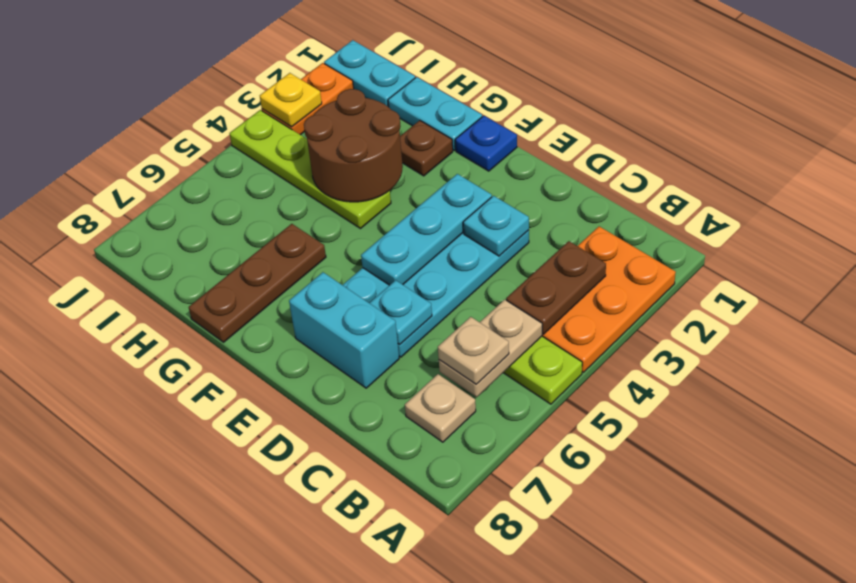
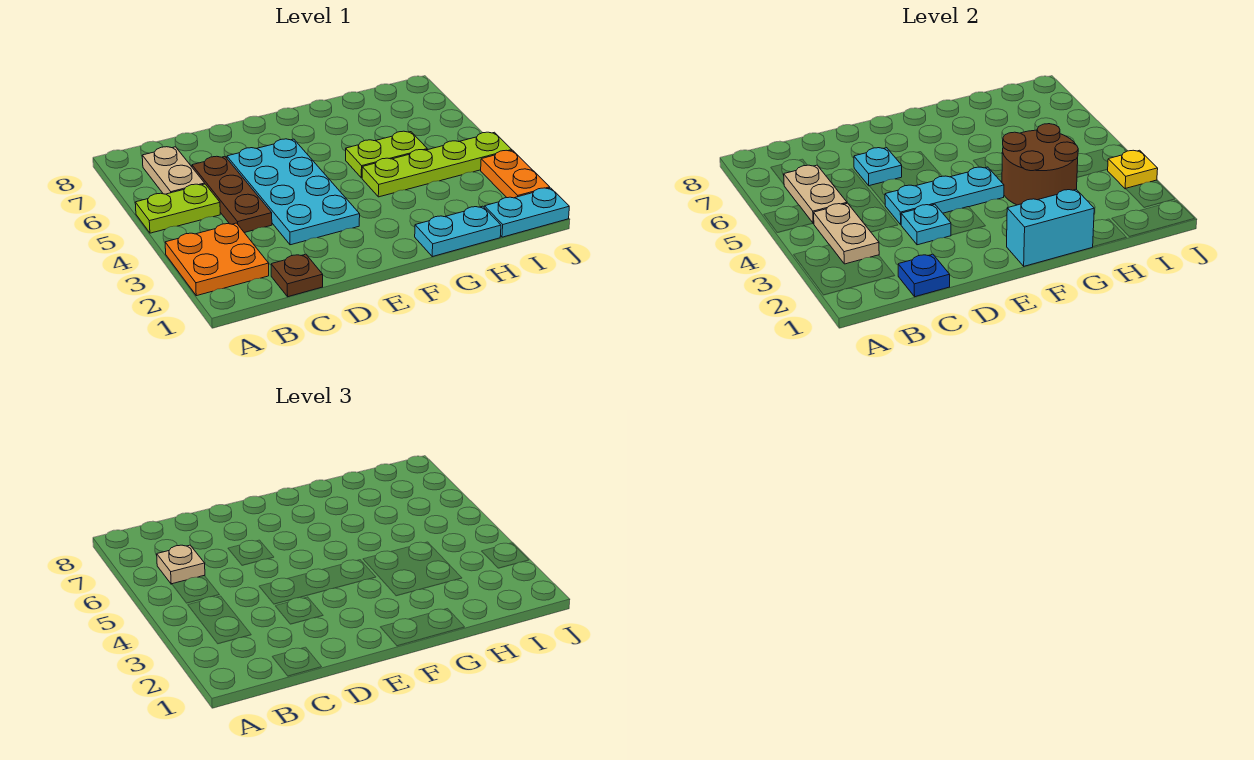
orange plate A2:B4 level 1 -> orange plate A2:B3 level 1
brown plate B3:B4 level 2 -> tan plate B3:B4 level 2
tan plate B7 level 1 -> tan plate B6:B7 level 1
cyan brick D7:E7 level 1 -> cyan brick F1:G1 level 2
cyan plate E3:E5 level 2 -> cyan plate D4:F4 level 2
blue plate F1 level 1 -> blue plate C1 level 2
brown plate G2 level 1 -> brown plate C1 level 1
none -> lime plate G5:H5 level 1
brown plate G6:G8 level 1 -> brown plate C4:C6 level 1

